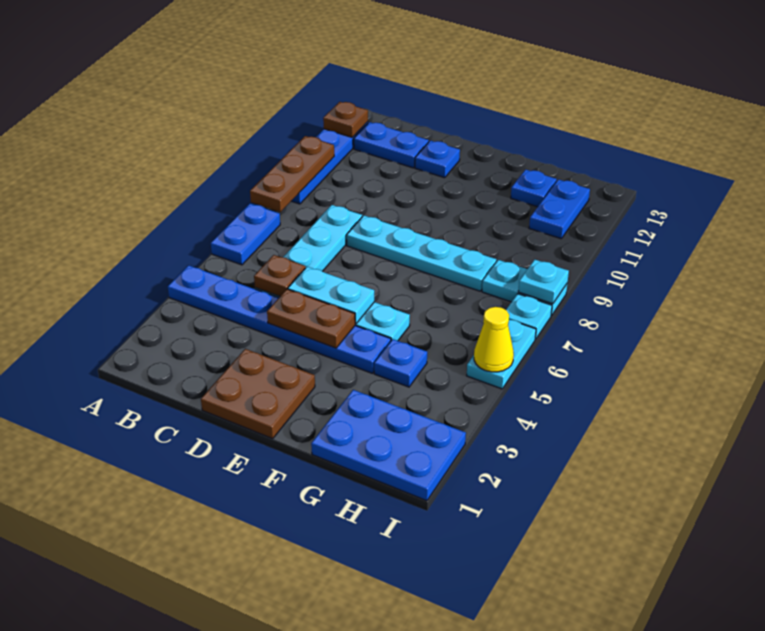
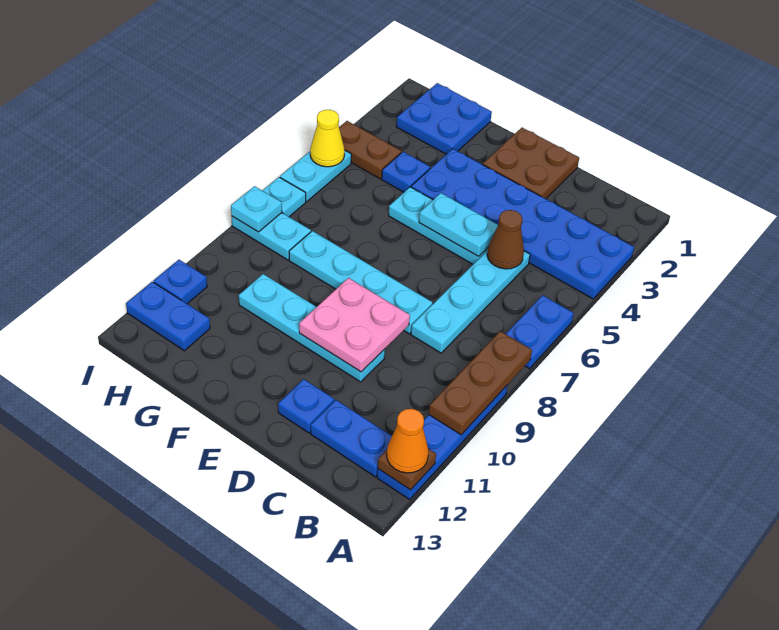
blue plate A4:F4 level 1 -> blue plate A3:F4 level 1
none -> orange cone A12 level 3
brown plate C5 level 2 -> brown cone C5 level 2
brown plate D4:E4 level 2 -> brown plate H4:I4 level 1
none -> pink plate D9:E10 level 2
none -> cyan plate D10:G10 level 1
blue plate G1:I2 level 1 -> blue plate G1:H2 level 1
blue plate G12 level 1 -> blue plate I11 level 1
blue plate H11:H12 level 1 -> blue plate H12:I12 level 1

